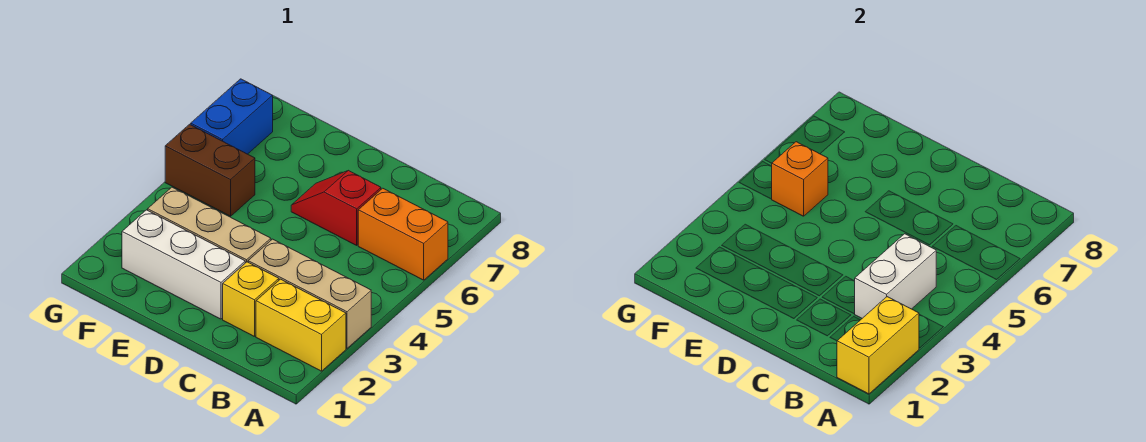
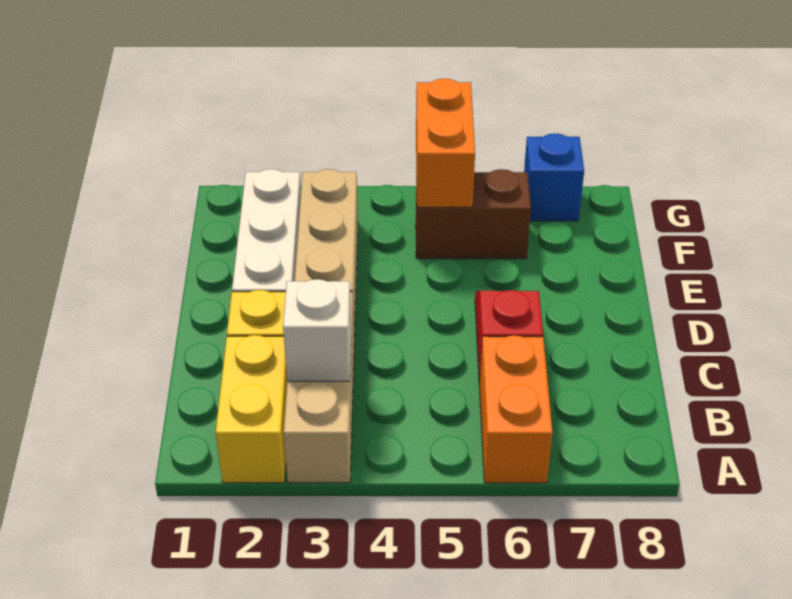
yellow brick A1:A2 level 2 -> none
white brick B3:B4 level 2 -> white brick B3 level 2
brown brick F5:G5 level 1 -> brown brick F5:F6 level 1
orange brick F5 level 2 -> orange brick F5:G5 level 2
blue brick G6:G7 level 1 -> blue brick G7 level 1

